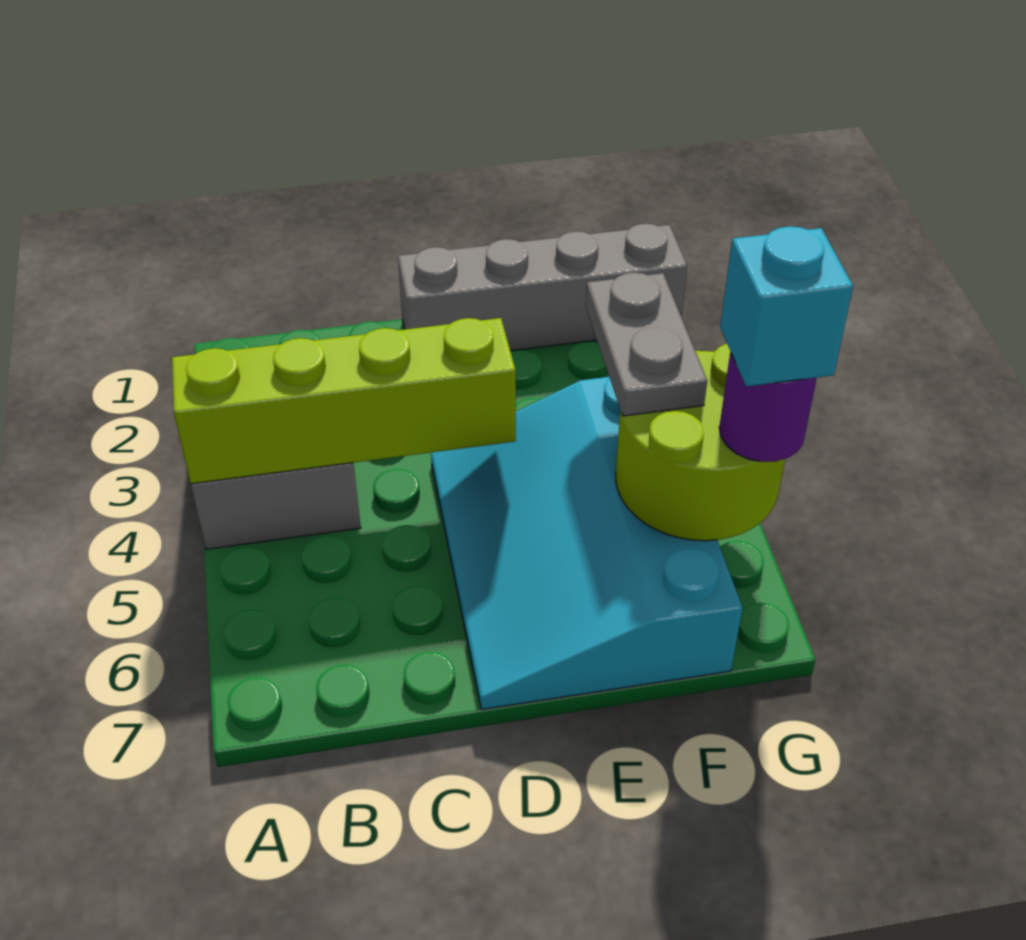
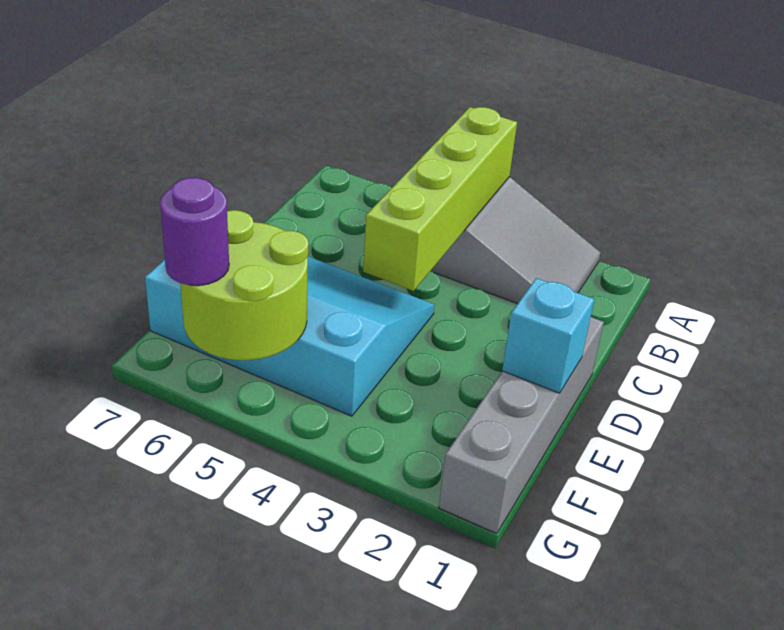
grey plate F4:F5 level 3 -> none
cyan brick G6 level 4 -> cyan brick E1 level 2

